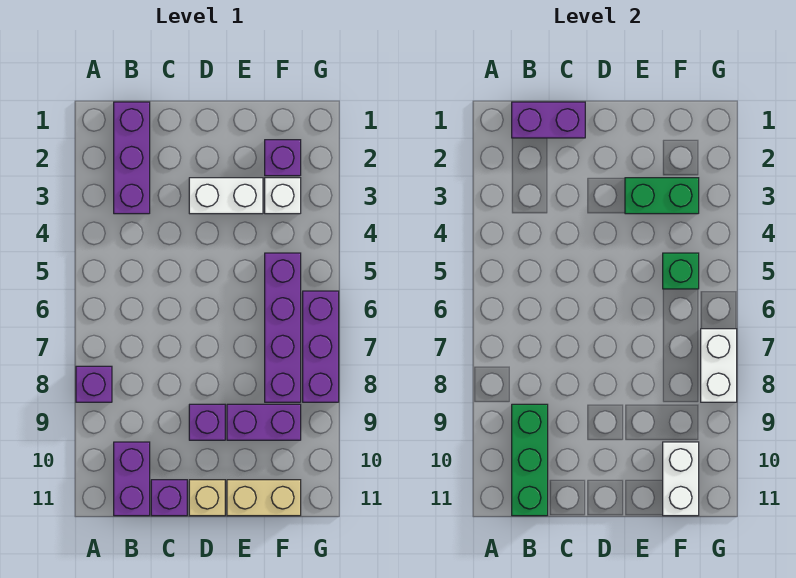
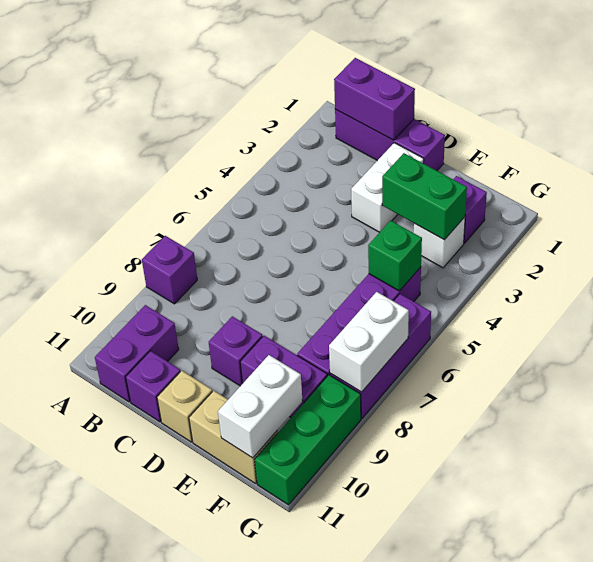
purple brick B1:B3 level 1 -> purple brick B1:D1 level 1
green brick B9:B11 level 2 -> green brick G9:G11 level 1
white brick D3:E3 level 1 -> white brick D2:D3 level 1

